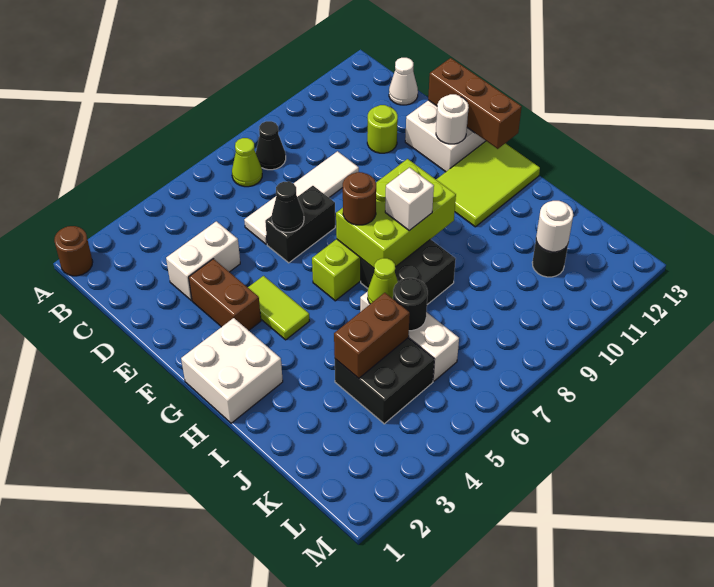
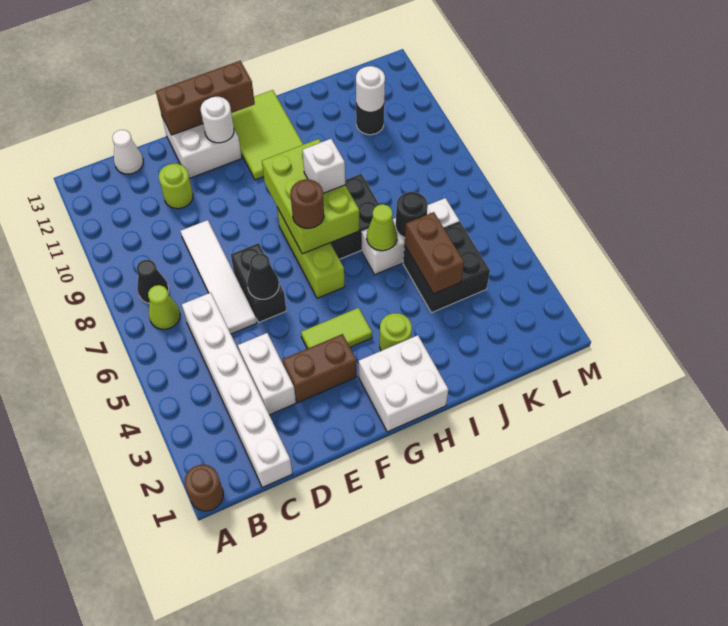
none -> white brick C1:C6 level 1
none -> lime round brick H3 level 1

